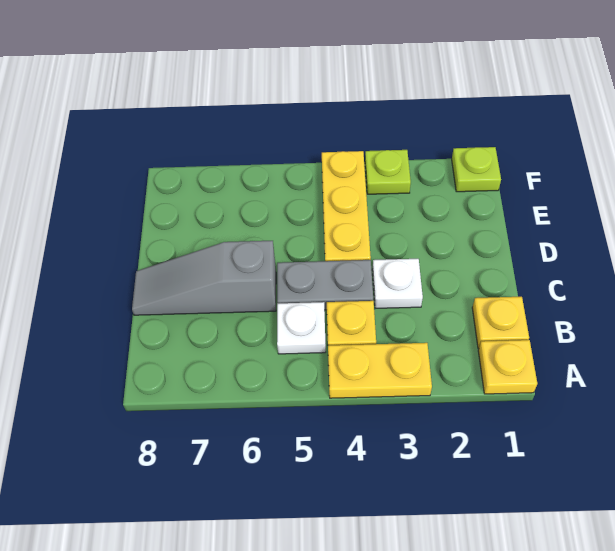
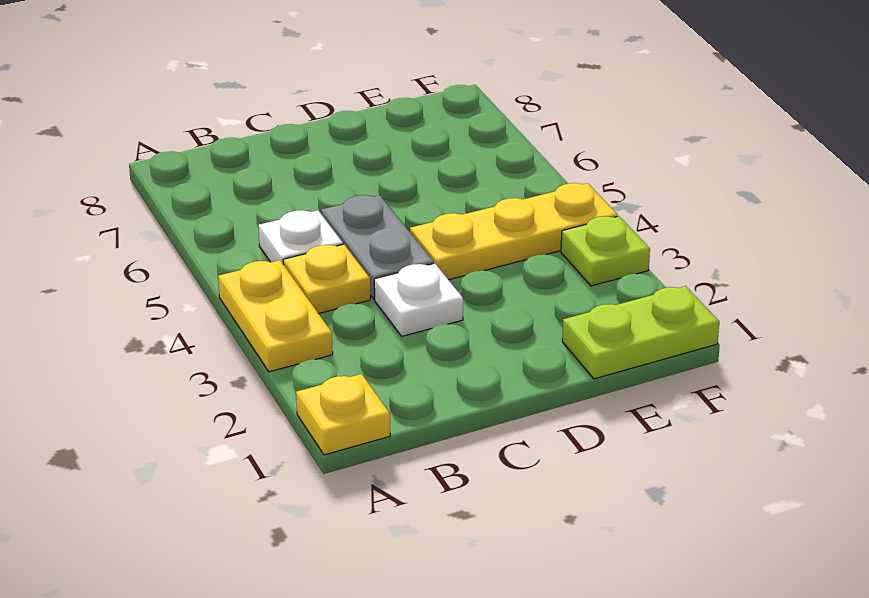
yellow plate B1 level 1 -> none
grey slope C6:C8 level 1 top 6 -> none
lime plate F1 level 1 -> lime plate E1:F1 level 1

